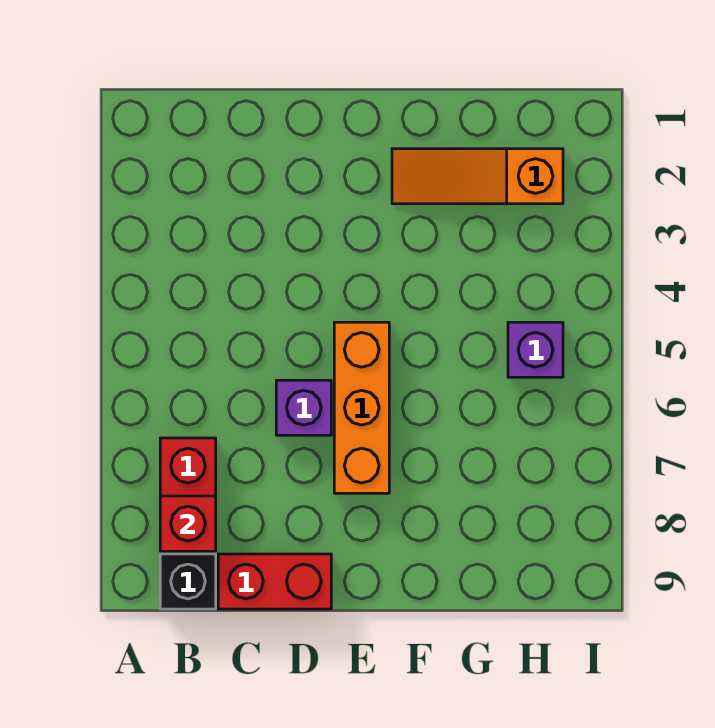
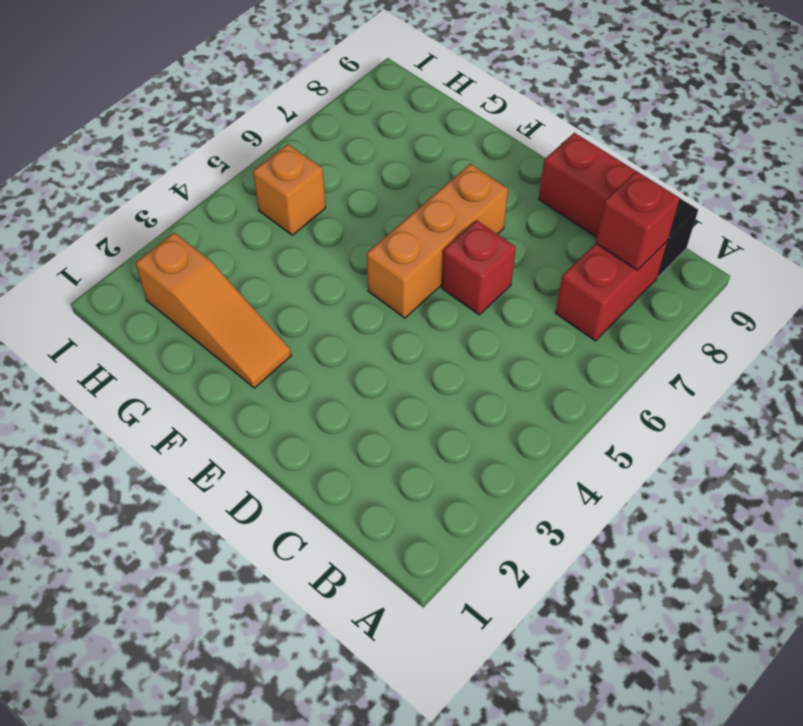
purple brick D6 level 1 -> red brick D6 level 1
purple brick H5 level 1 -> orange brick H5 level 1

